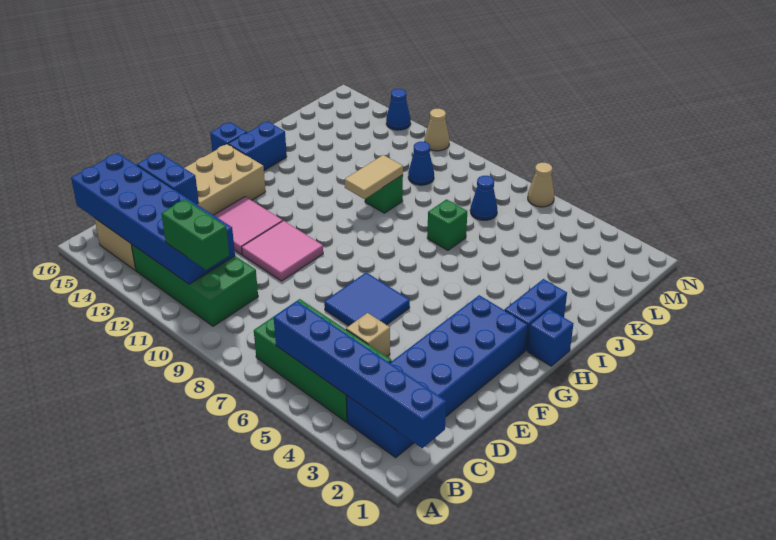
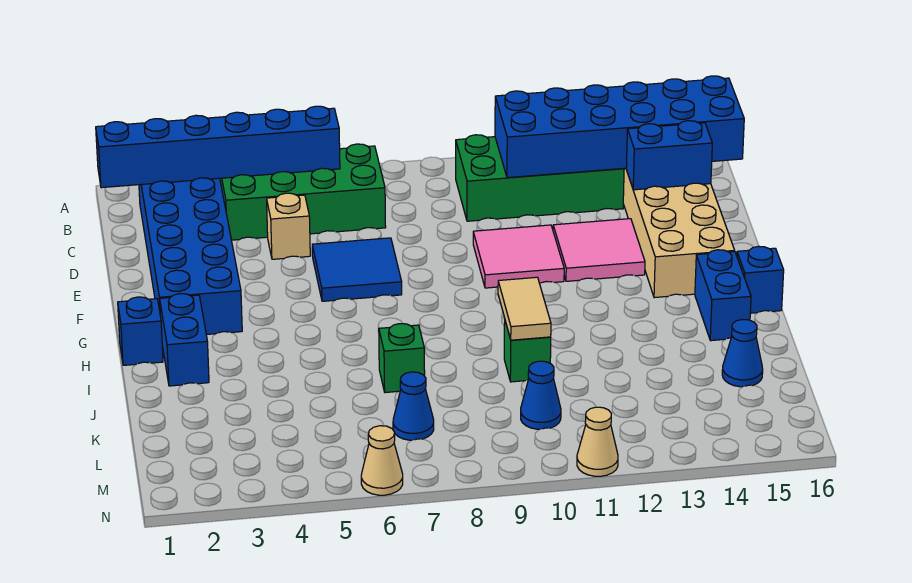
green brick B10:B11 level 3 -> none
blue cone N13 level 1 -> blue cone K15 level 1

